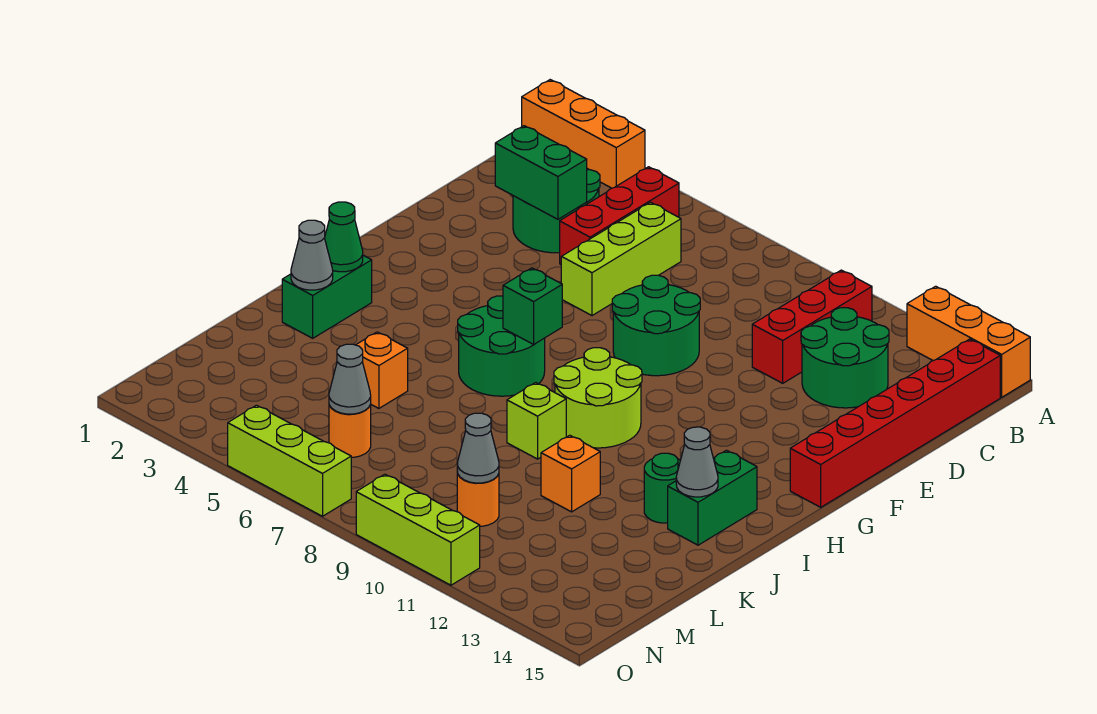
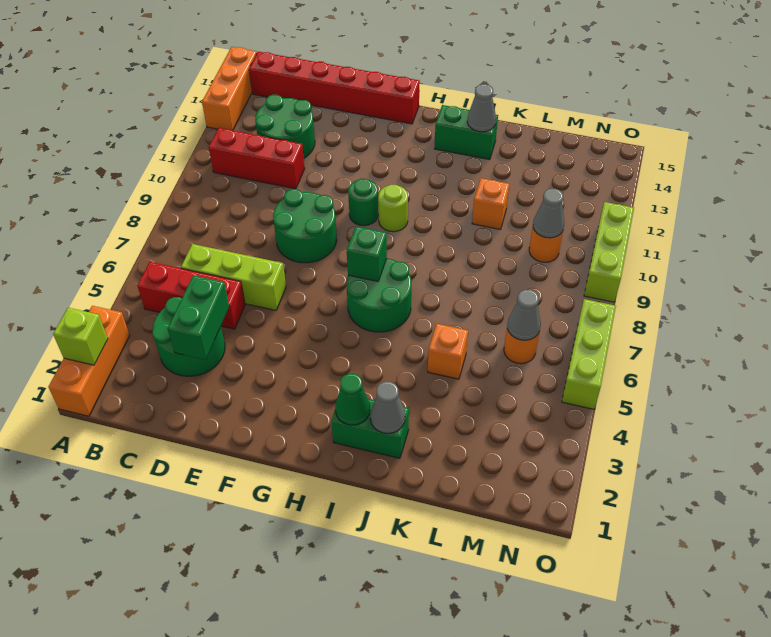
lime round brick H9:I10 level 1 -> lime round brick H10 level 1
lime brick J9 level 1 -> lime brick A2 level 2
green round brick J13 level 1 -> green round brick G10 level 1

